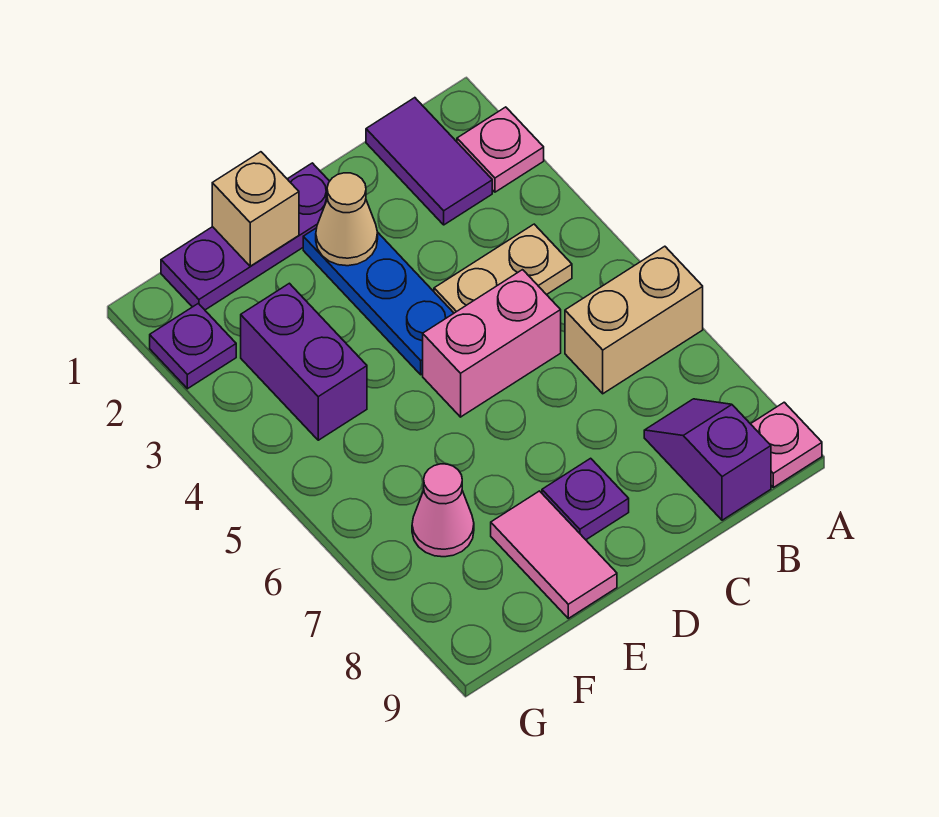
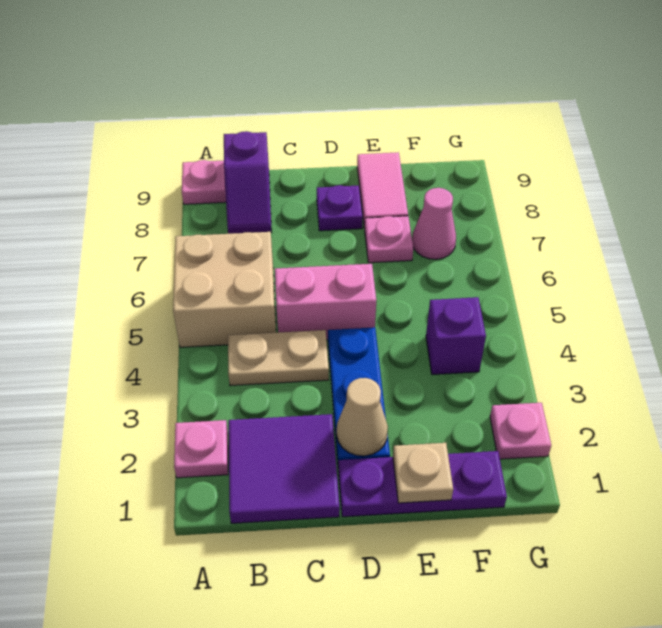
tan brick A6:B6 level 1 -> tan brick A5:B6 level 1
purple tile B1:B2 level 1 -> purple tile B1:C2 level 1
tan brick E1 level 2 -> tan plate E1 level 2
none -> pink plate E7 level 1
purple brick F3:F4 level 1 -> purple brick F4 level 1
purple plate G2 level 1 -> pink plate G2 level 1

